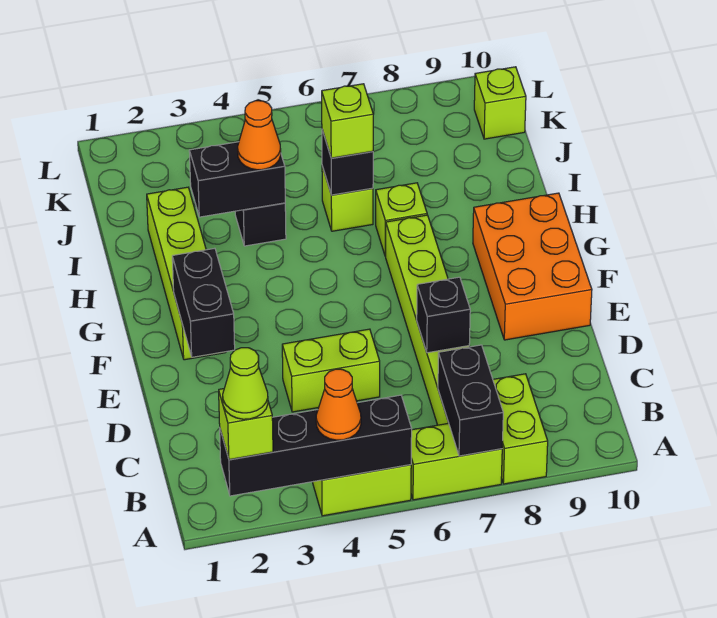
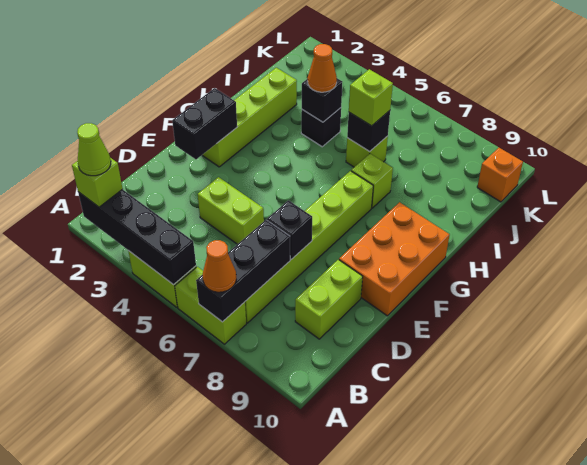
orange cone A4 level 3 -> orange cone A7 level 3
black brick A7:B7 level 2 -> black brick A7:C7 level 2
lime brick A8:B8 level 1 -> lime brick C9:D9 level 1
black brick I3:I4 level 2 -> black brick I4 level 2
lime brick K10 level 1 -> orange brick K10 level 1

